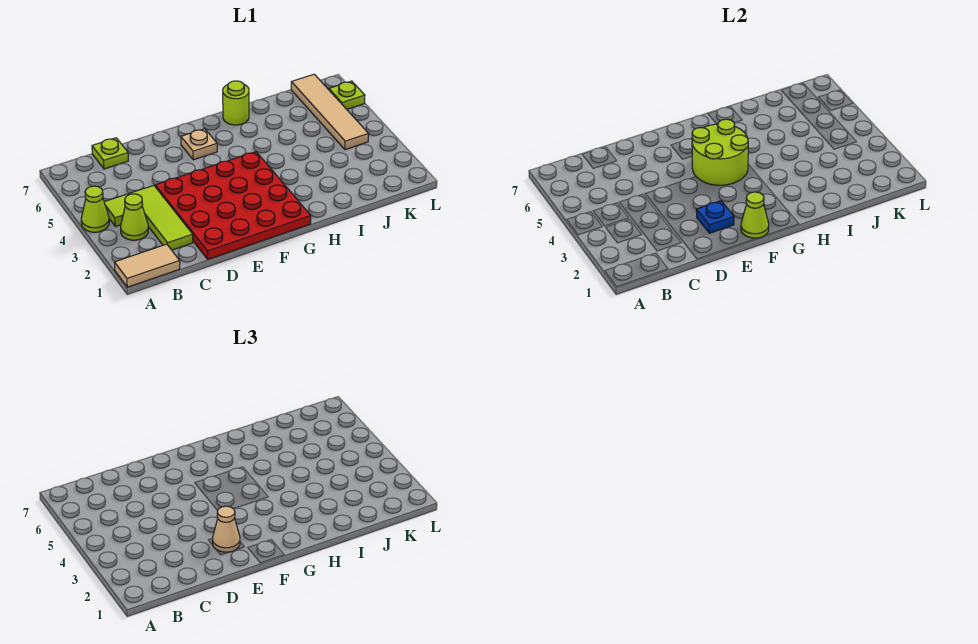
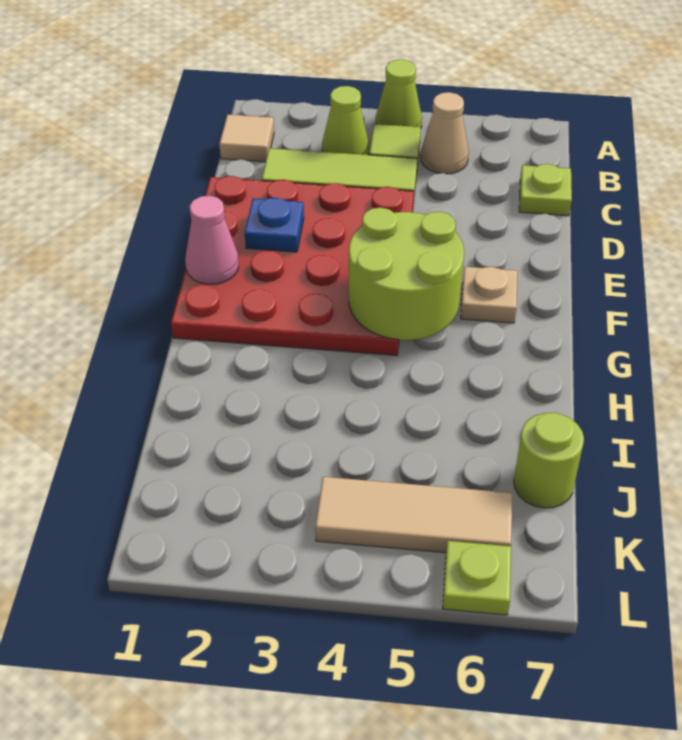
tan tile A1:B1 level 1 -> tan tile B1 level 1
tan cone E2 level 3 -> tan cone B5 level 1
lime cone F1 level 2 -> pink cone F1 level 2
lime round brick H7 level 1 -> lime round brick J7 level 1
tan tile K4:K7 level 1 -> tan tile K4:K6 level 1

